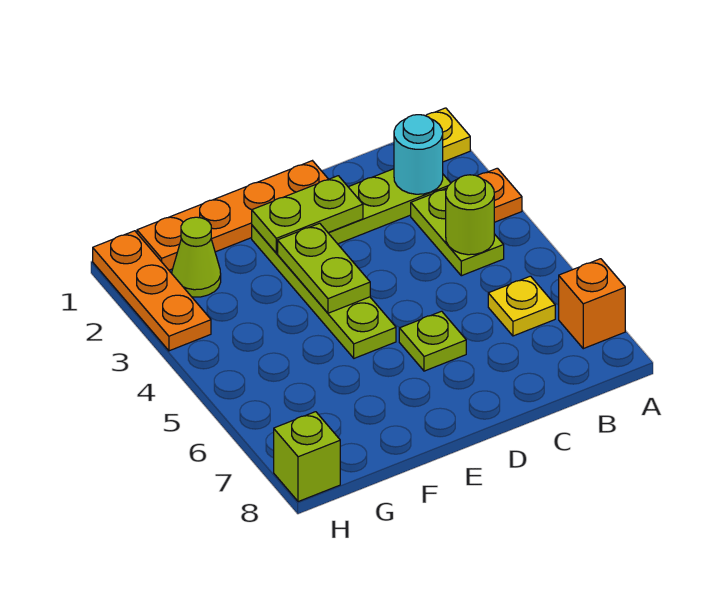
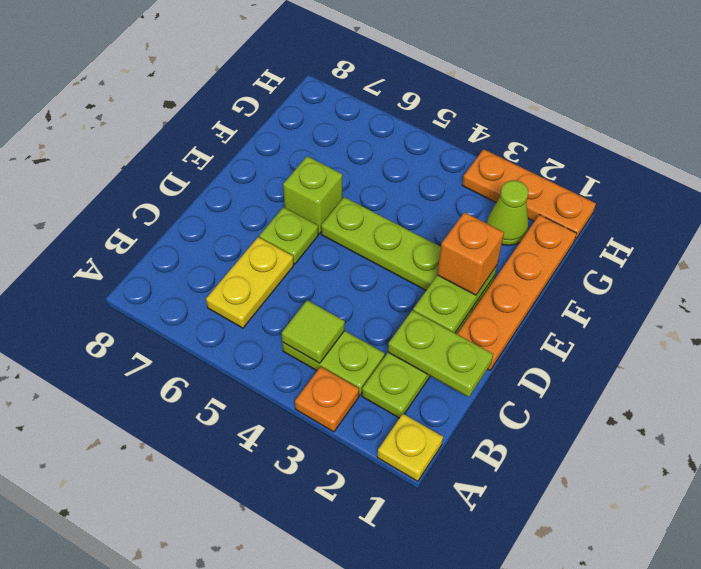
orange brick A7 level 1 -> orange brick E2 level 3
cyan round brick B2 level 2 -> none
lime round brick B4 level 2 -> lime tile B4 level 2
yellow plate B6 level 1 -> yellow plate B6:C6 level 1
lime plate E3:E4 level 2 -> lime plate C1:C2 level 2
lime brick H8 level 1 -> lime brick E6 level 1

